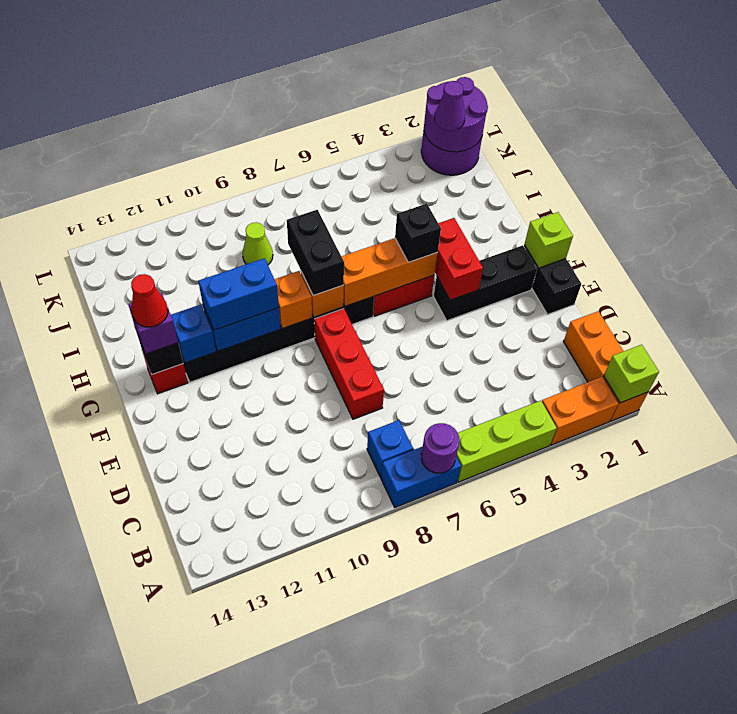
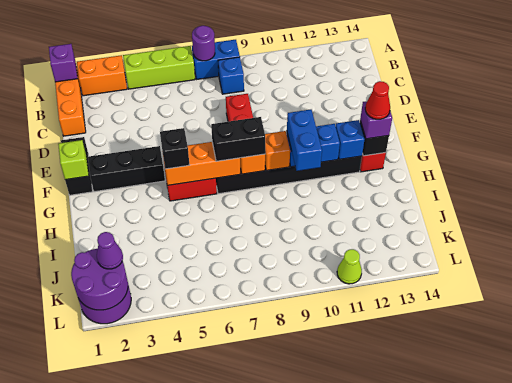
lime brick A1 level 2 -> purple brick A1 level 2
red brick F4:G4 level 2 -> none
black brick G8:H8 level 3 -> black brick G7:G8 level 3
blue brick G10:G11 level 3 -> blue brick G10:H10 level 3
lime cone J9 level 1 -> lime cone L11 level 1

